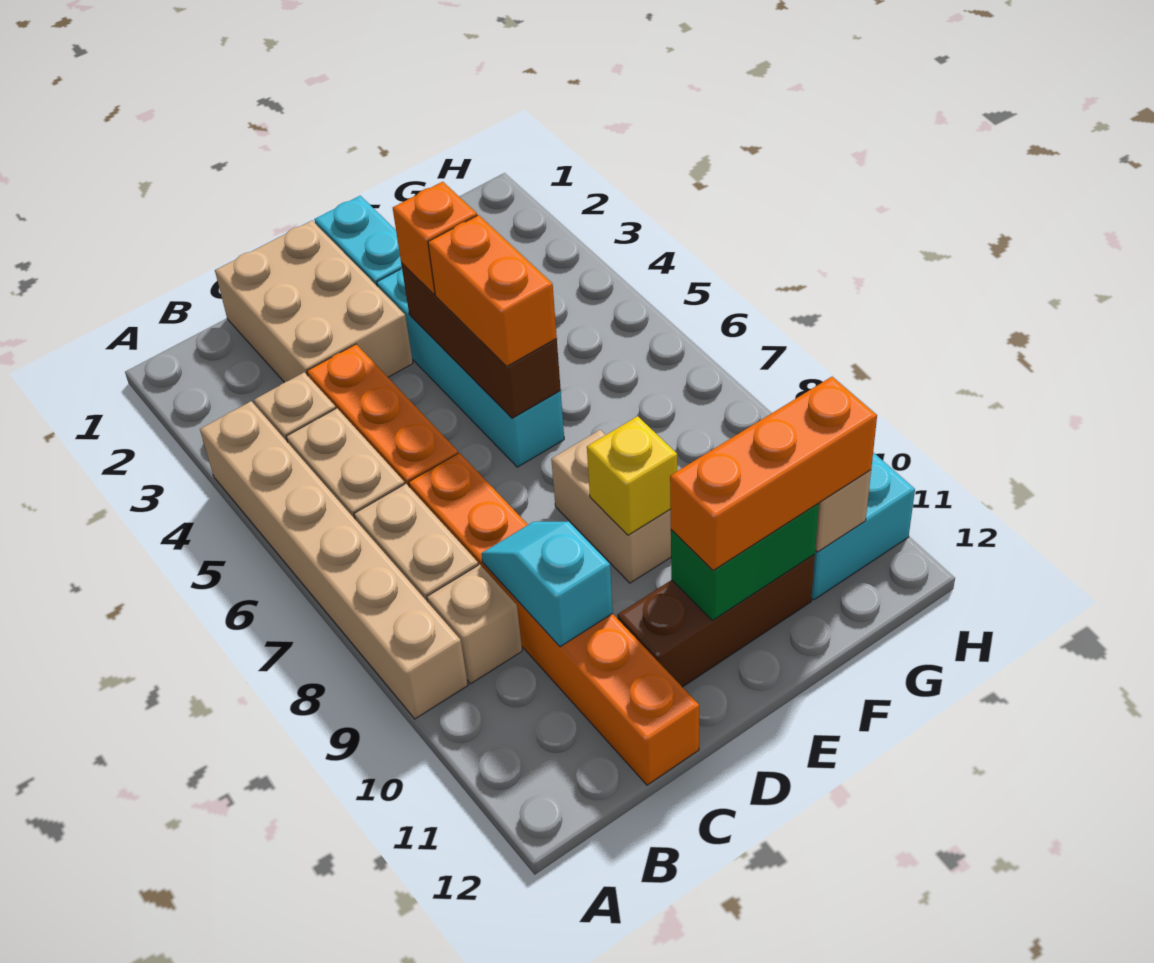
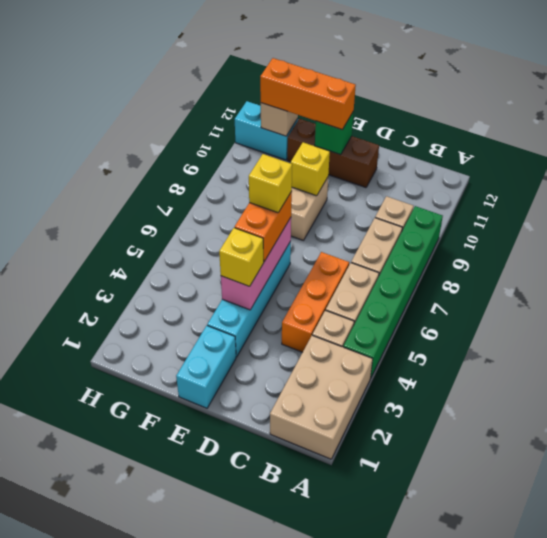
tan brick A4:A9 level 1 -> green brick A4:A9 level 1
tan brick C1:D3 level 1 -> tan brick A1:B3 level 1
orange brick C7:C12 level 1 -> none
cyan slope C9:C10 level 2 top 10 -> none
brown brick E4:E6 level 2 -> pink brick E4:E6 level 2
orange brick E4 level 3 -> yellow brick E4 level 3
none -> yellow brick E6 level 4
green brick E11:F11 level 2 -> green brick E11 level 2

